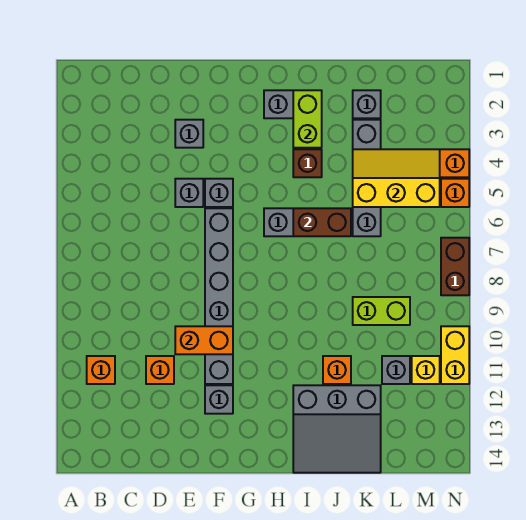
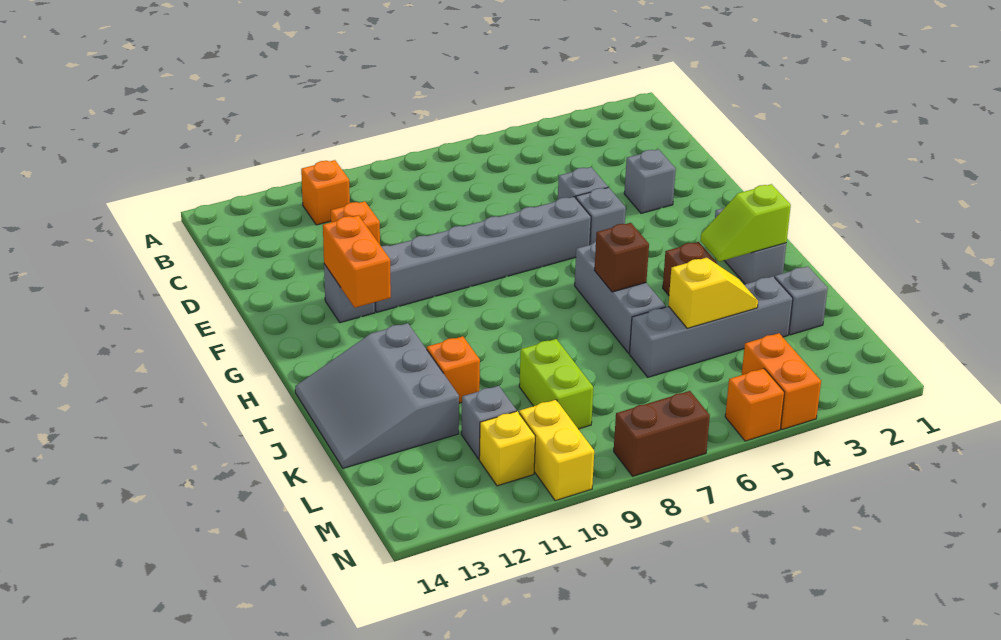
orange brick E10:F10 level 2 -> orange brick F12:G12 level 2
lime brick I2:I3 level 2 -> lime slope I2:I3 level 2 top 2
brown brick I6:J6 level 2 -> brown brick I6 level 2
yellow slope K4:M5 level 2 top 5 -> yellow slope K4:K5 level 2 top 5
yellow brick N10:N11 level 1 -> yellow brick M10:N10 level 1

